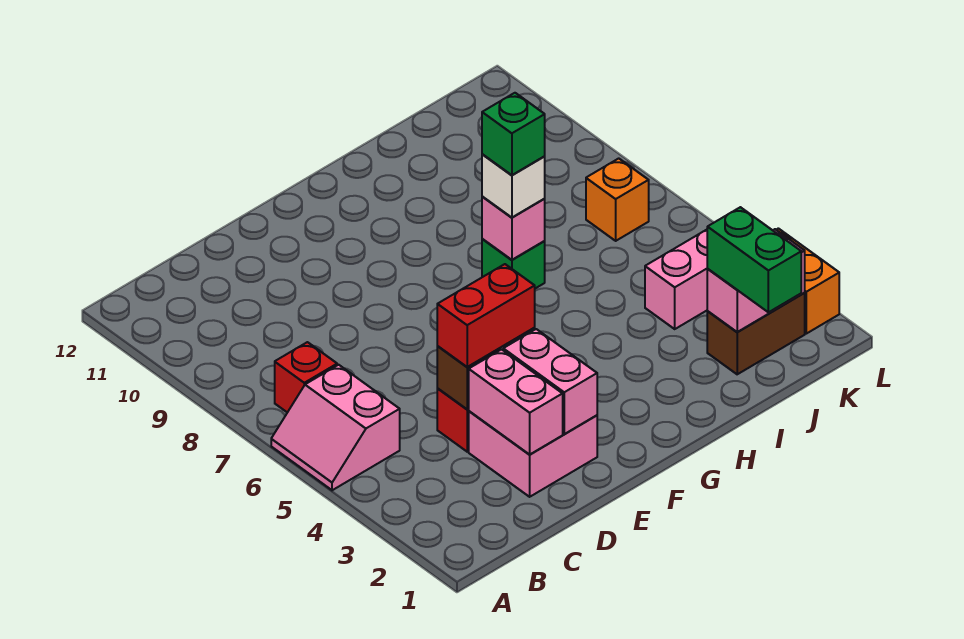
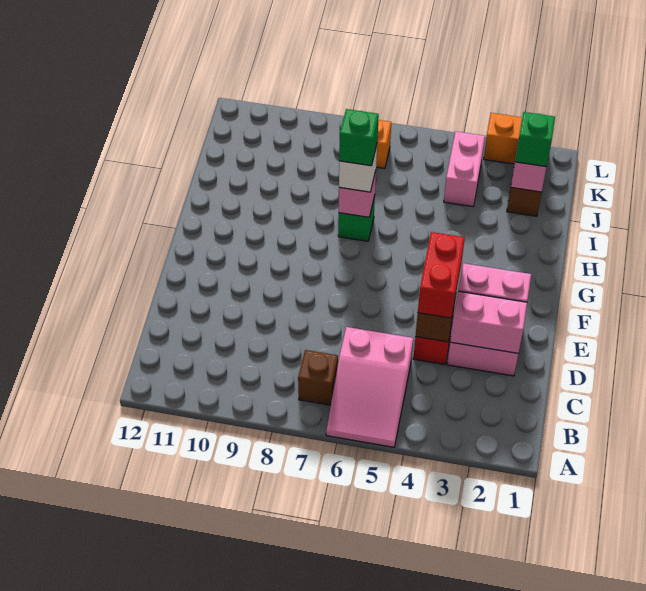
pink slope A5:B6 level 1 top B -> pink slope A5:C6 level 1 top C
red brick B7 level 1 -> brown brick B7 level 1
green brick J1:J2 level 3 -> green brick J2 level 3

